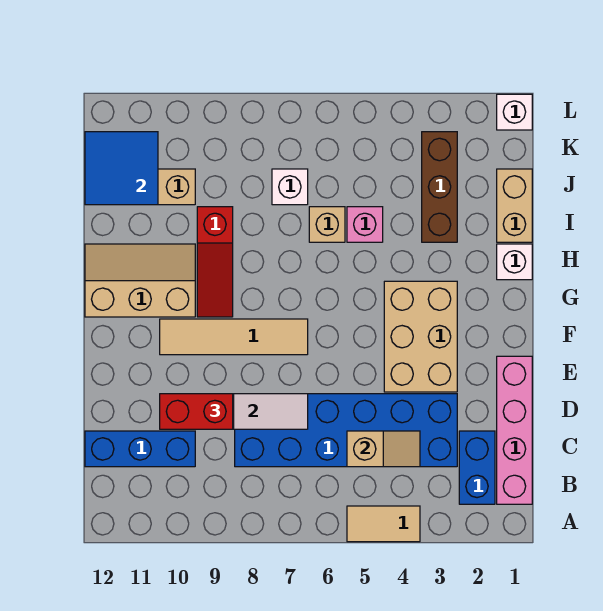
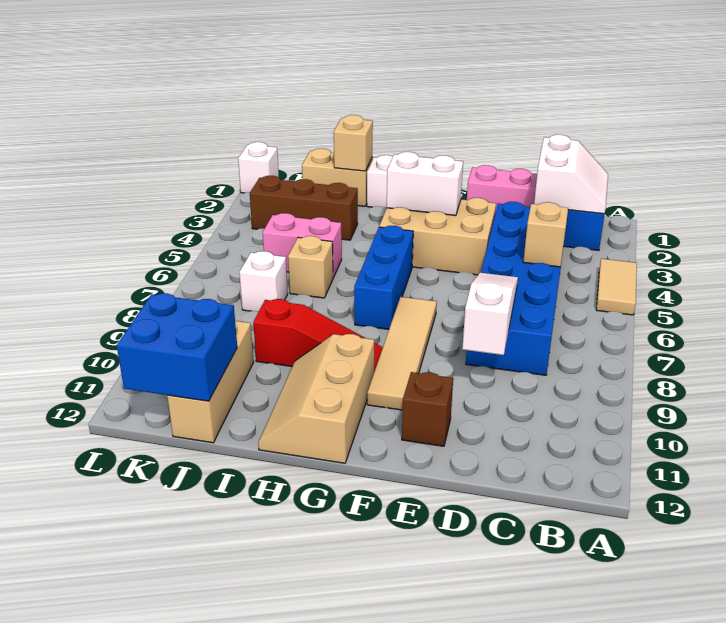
none -> white slope B1:C2 level 2 top C
blue brick C10:C12 level 1 -> blue brick G5:G7 level 1
red brick D9:D10 level 3 -> none
none -> brown brick E11 level 1
none -> white brick F3:G3 level 2
none -> tan brick I1 level 2
pink brick I5 level 1 -> pink brick I5:J5 level 1
blue tile J11:K12 level 2 -> blue brick J11:K12 level 2

